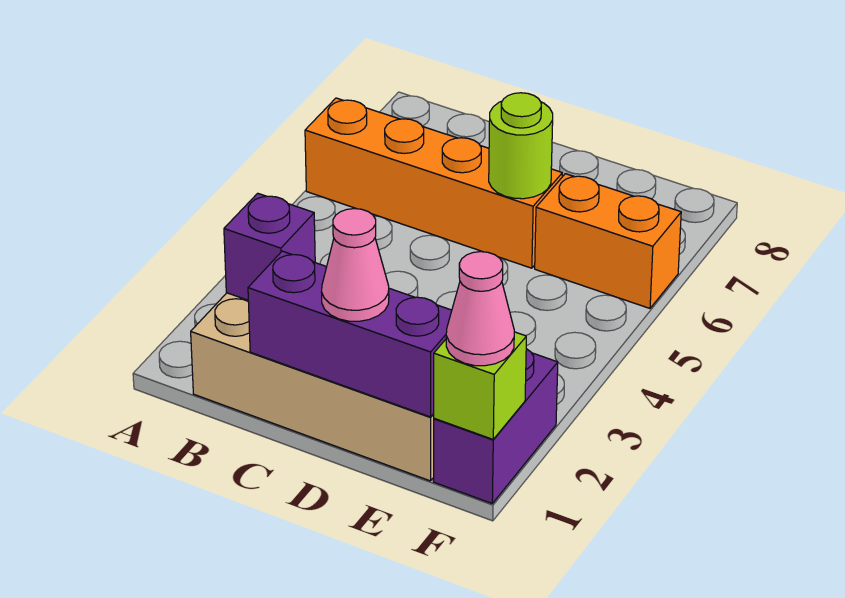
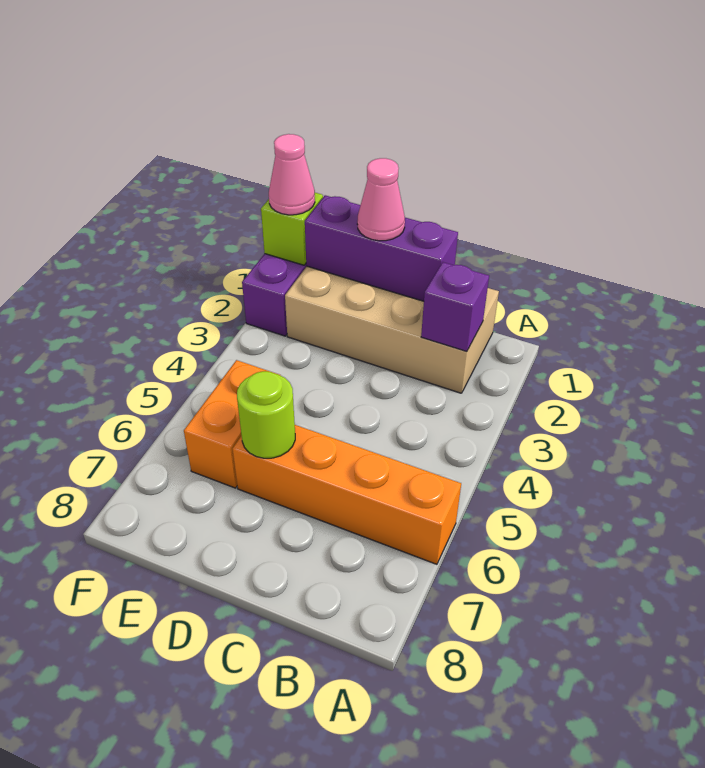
orange brick E6:F6 level 1 -> orange brick E5:E6 level 1

